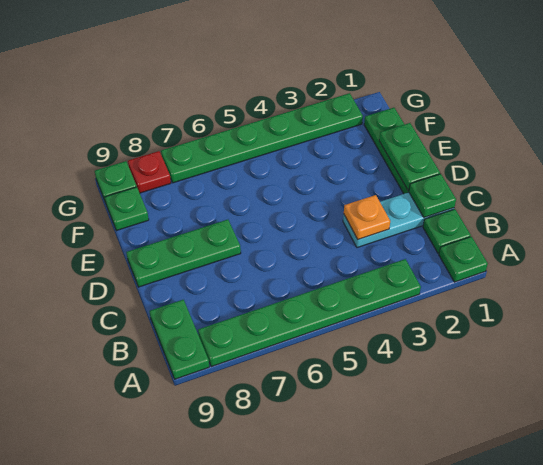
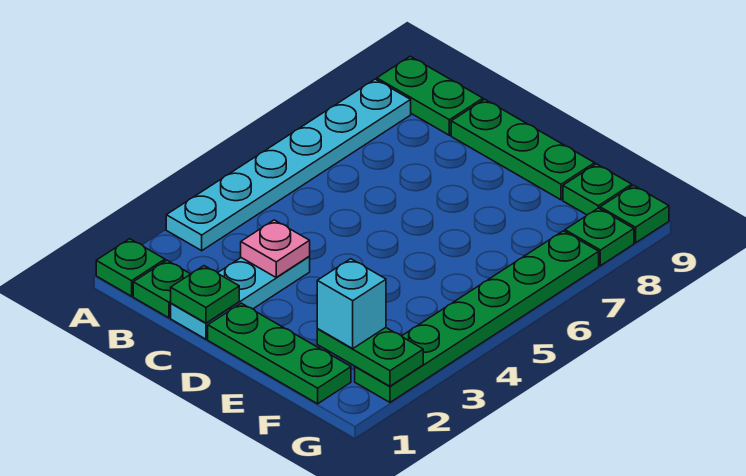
green plate A3:A8 level 1 -> cyan plate A3:A8 level 1
orange plate C3 level 2 -> pink plate C3 level 2
green plate D1:E1 level 2 -> green plate F2:G2 level 2
green plate D7:D9 level 1 -> green plate C9:E9 level 1
none -> cyan brick F2 level 3
red plate G8 level 1 -> green plate G8 level 1

